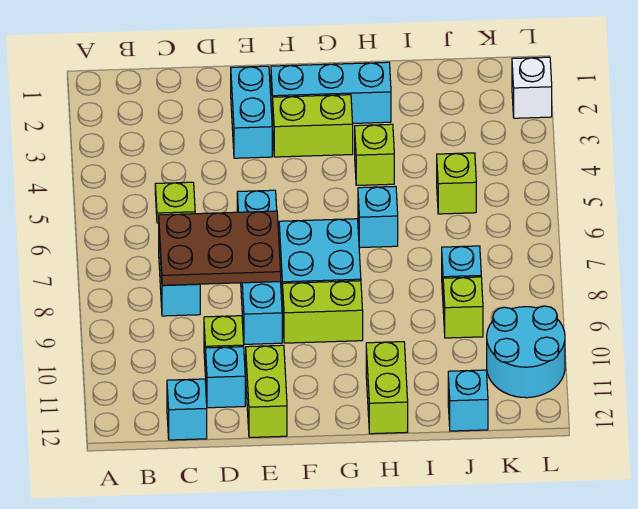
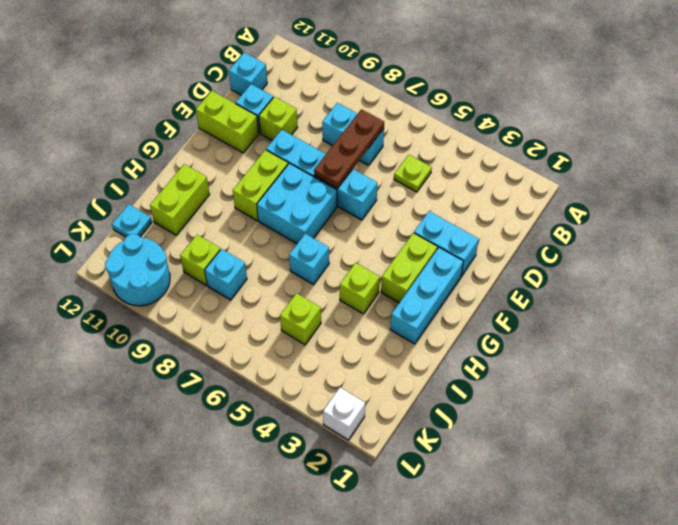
brown plate C7:E8 level 2 -> brown plate C7:E7 level 2
lime brick H11:H12 level 1 -> lime brick H11:I11 level 1
cyan brick J12 level 1 -> cyan plate J12 level 1

